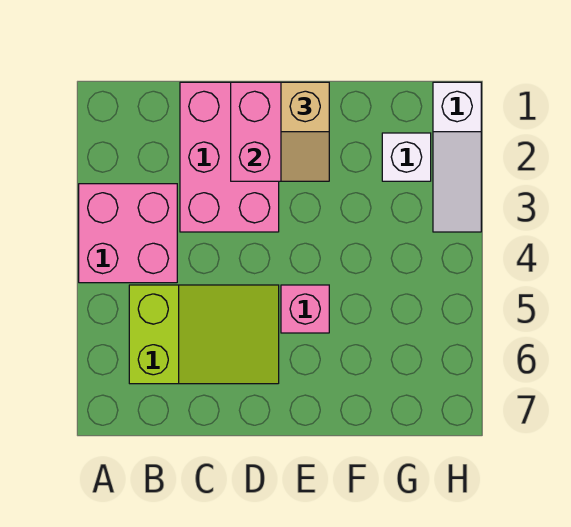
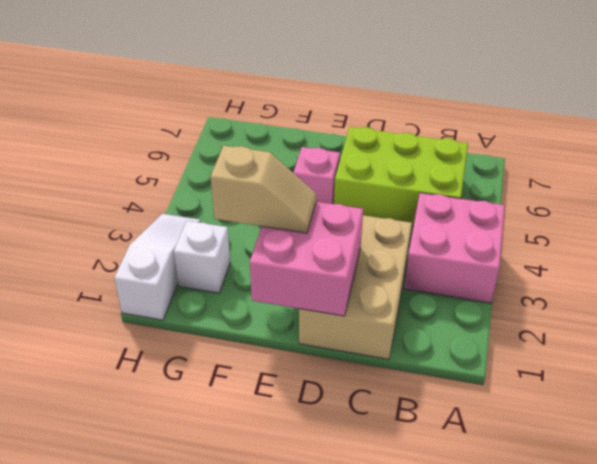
lime slope B5:D6 level 1 top B -> lime brick B5:D6 level 1
pink brick C1:D3 level 1 -> tan brick C1:D3 level 1
tan slope E1:E2 level 3 top 1 -> tan slope E2:F2 level 3 top F

